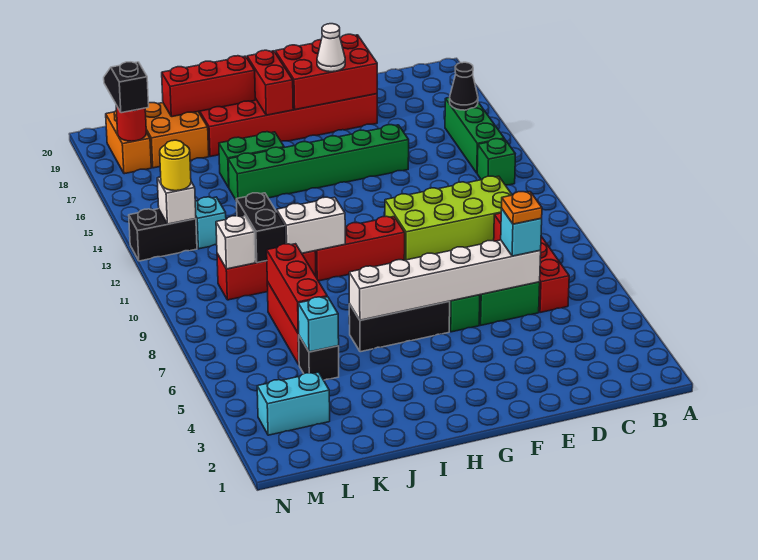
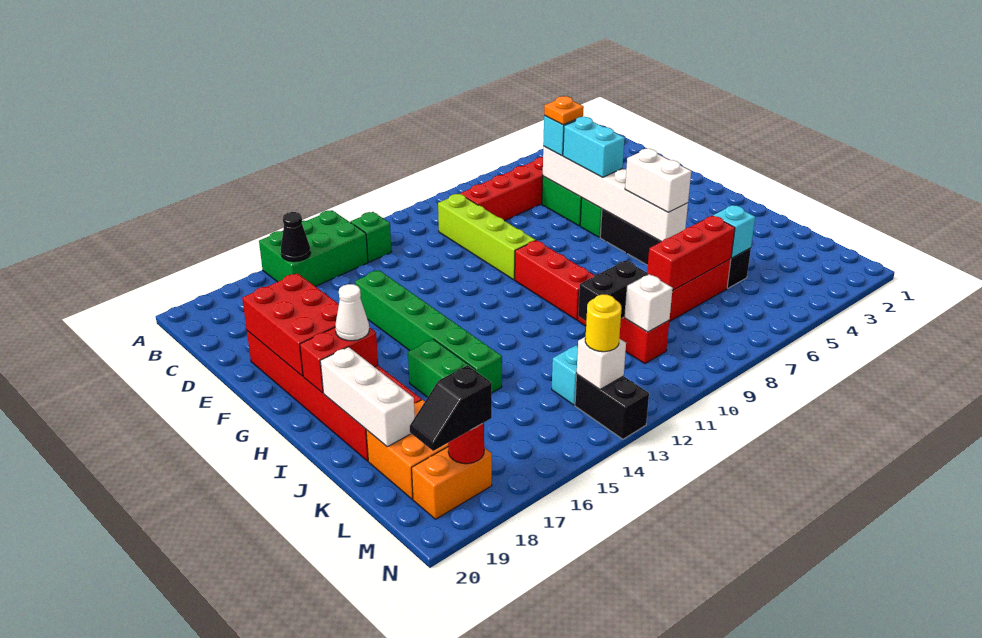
green brick B14:B16 level 1 -> green brick A14:B16 level 1
lime brick C10:F11 level 1 -> lime brick C10:F10 level 1
white cone F18 level 3 -> white cone H18 level 3
white brick I10:J10 level 2 -> white brick H6:I6 level 3
red brick I19:K19 level 2 -> white brick I19:K19 level 2
cyan brick L3:M3 level 1 -> cyan brick E6:F6 level 3

